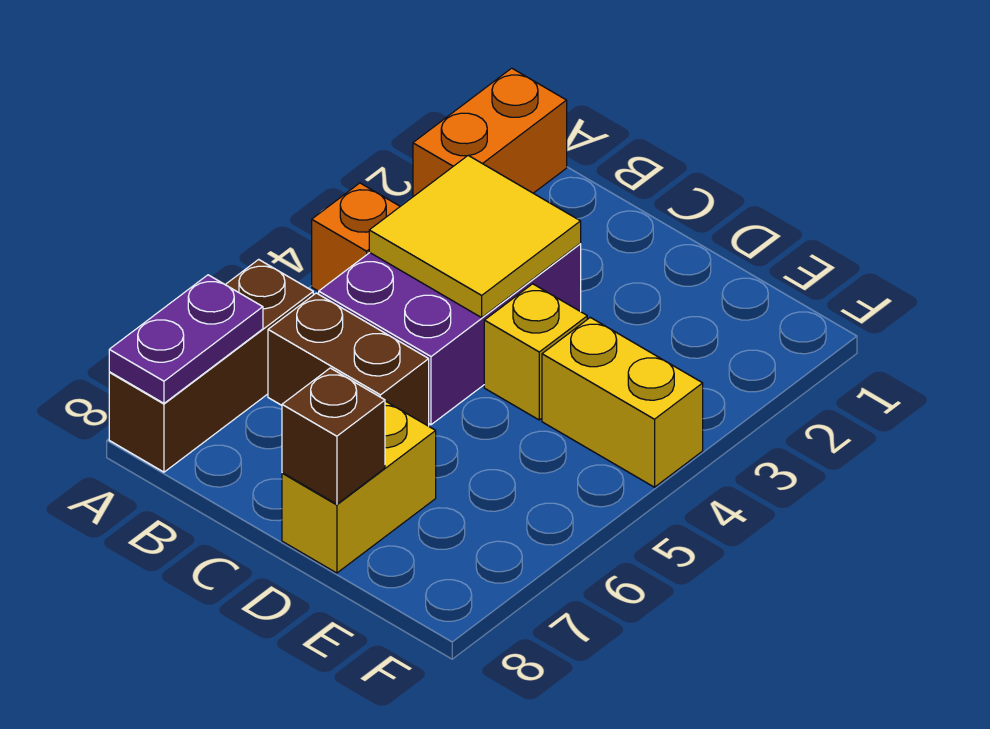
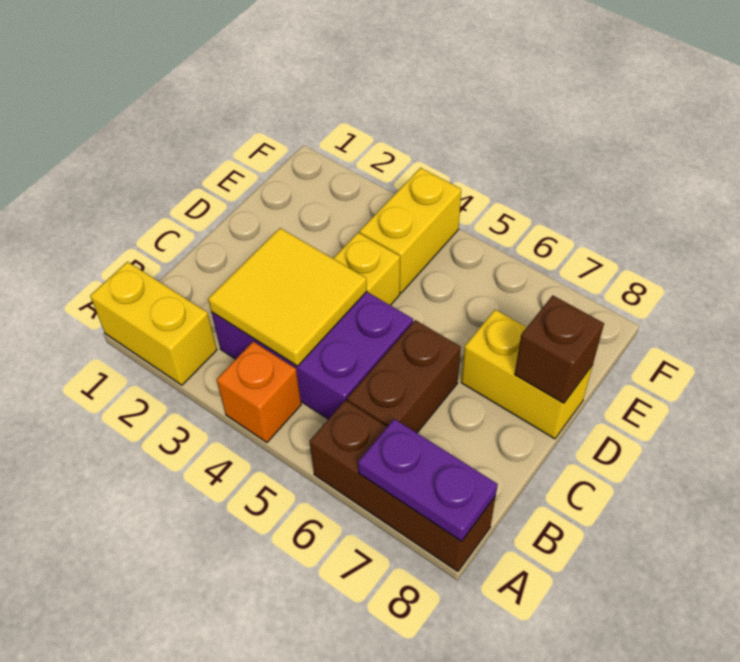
orange brick A1:A2 level 1 -> yellow brick A1:A2 level 1

